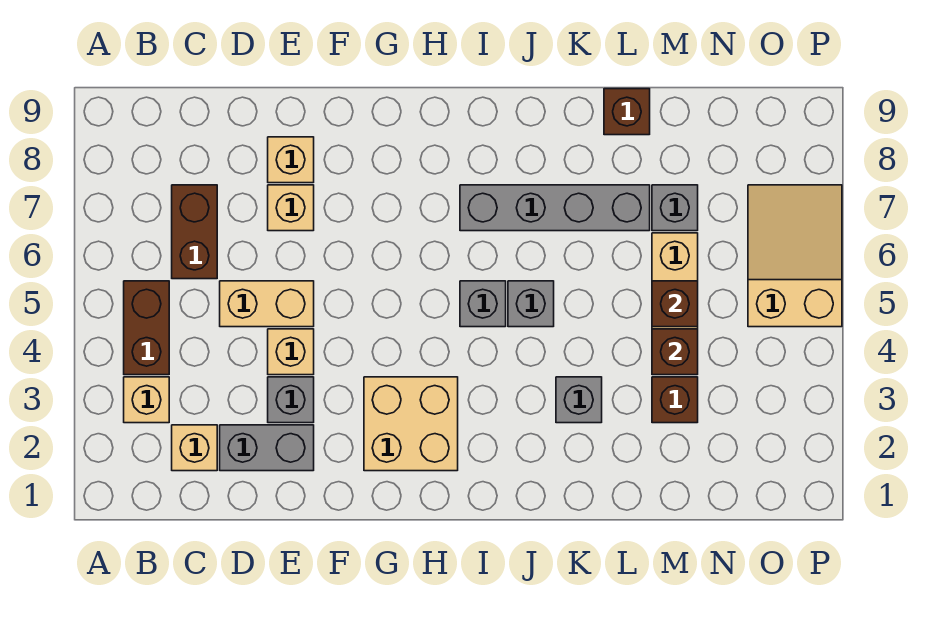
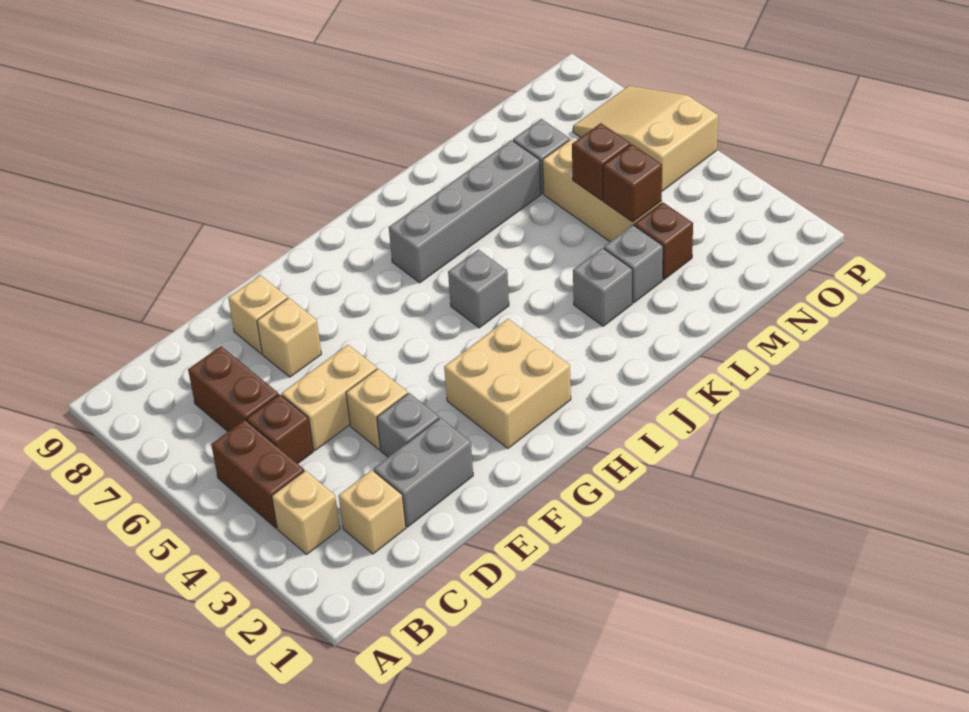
grey brick J5 level 1 -> grey brick L3 level 1
brown brick L9 level 1 -> brown brick C5 level 1

